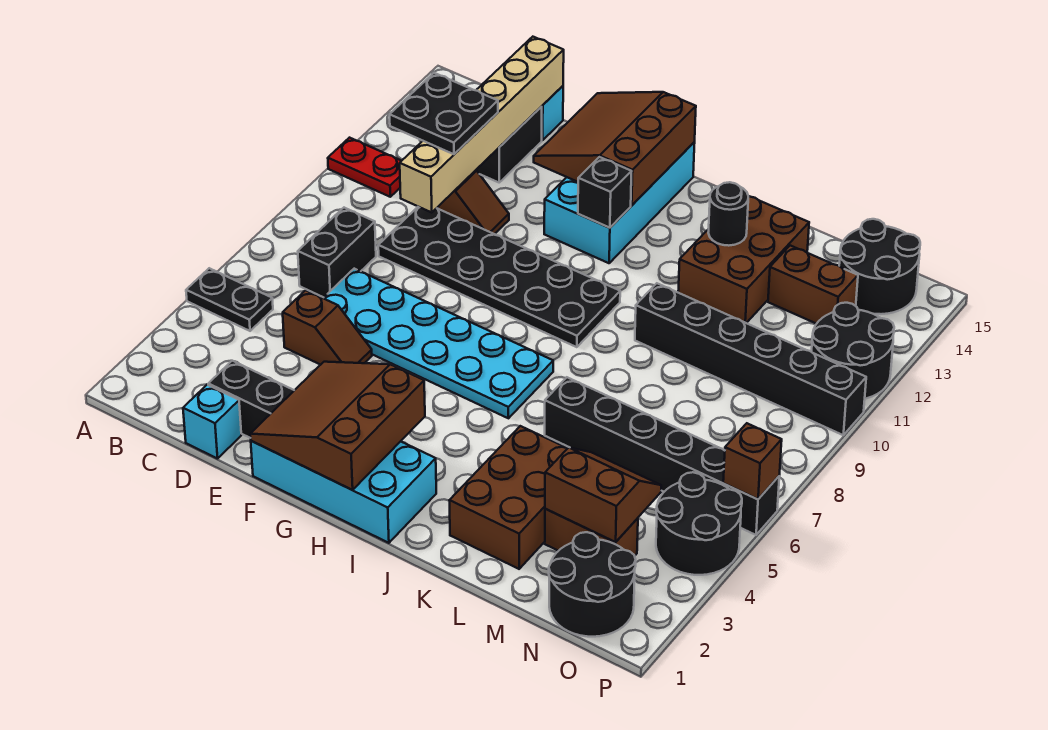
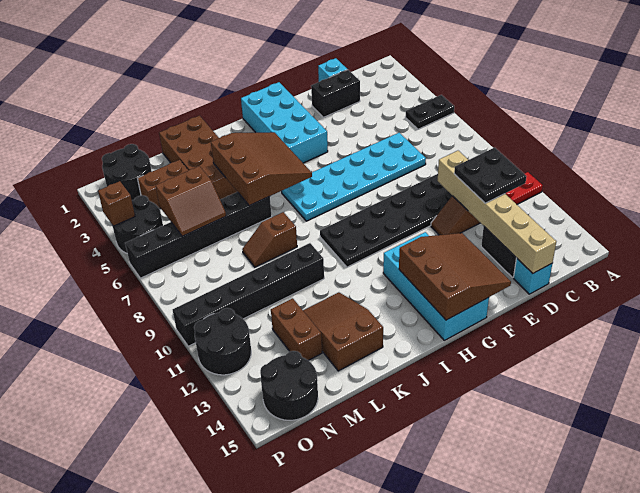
black brick C7:C8 level 1 -> none
brown slope D5:E5 level 1 top D -> brown slope K8:L8 level 1 top K
cyan brick F1:I2 level 1 -> cyan brick G1:H4 level 1
brown slope F1:H3 level 2 top H -> brown slope I4:K6 level 2 top K
black brick H12 level 2 -> none
brown brick K2:L4 level 1 -> brown brick K1:L4 level 1
brown brick K12:L14 level 1 -> brown slope K12:L14 level 1 top 14
black round brick K13 level 2 -> none
brown slope M3:N4 level 2 top 3 -> brown slope M5:N6 level 2 top 5
brown brick M13:N13 level 1 -> brown brick M12:M13 level 1
brown brick P6 level 2 -> brown brick P4 level 2

